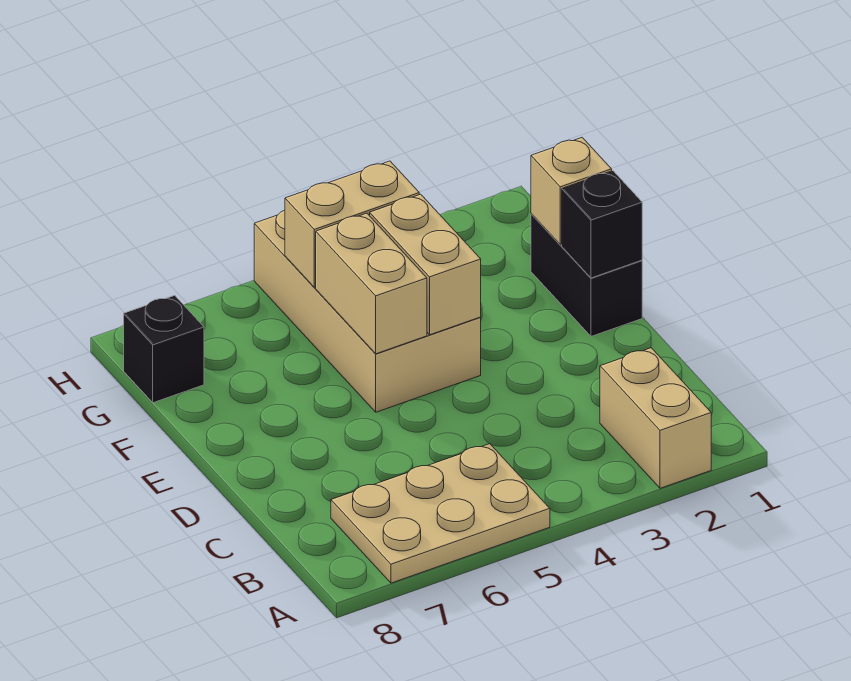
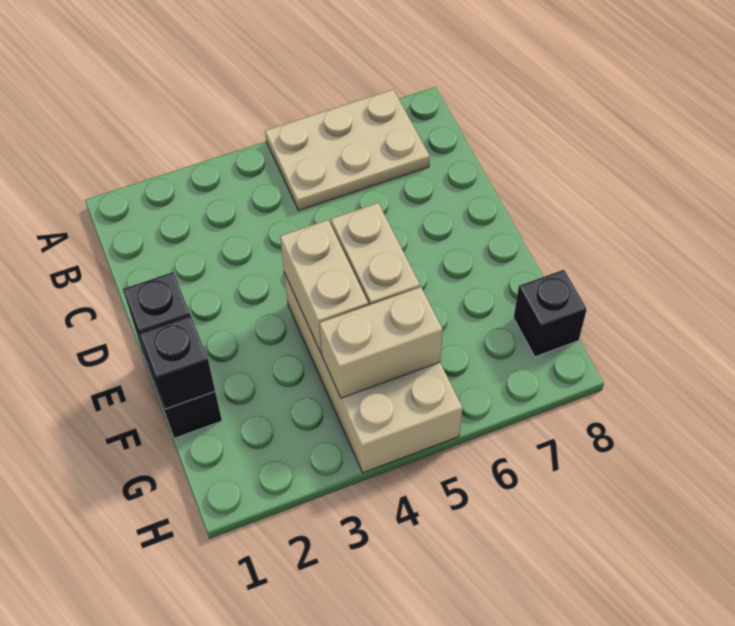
tan brick A2:B2 level 1 -> none
tan brick F1 level 2 -> black brick F1 level 2

